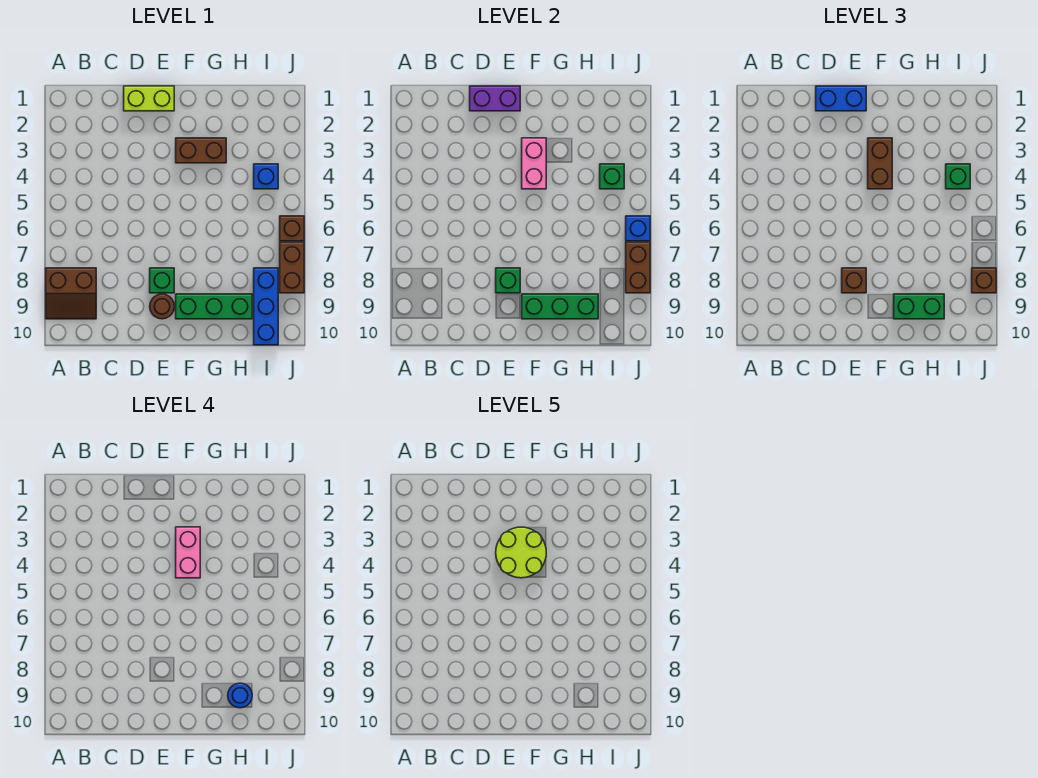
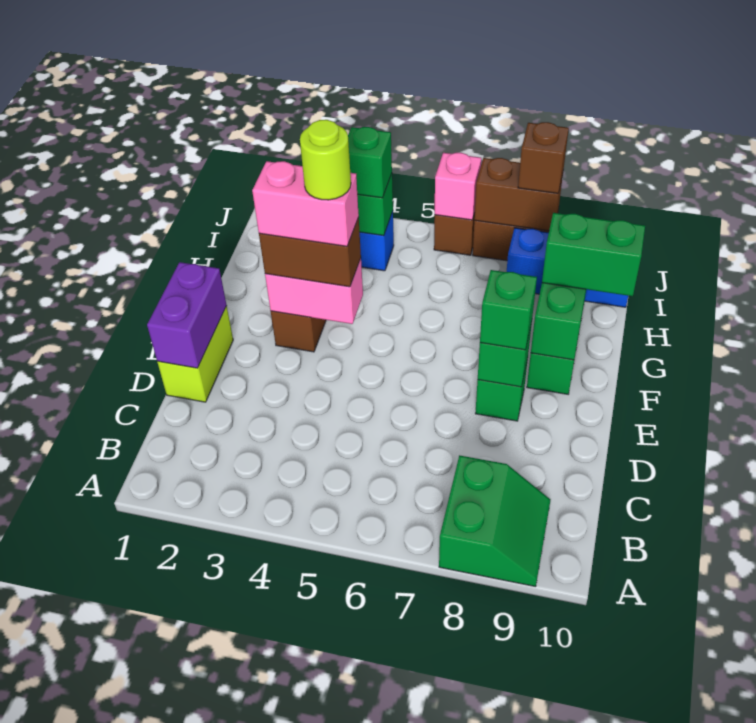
brown slope A8:B9 level 1 top 8 -> green slope A8:B9 level 1 top 8
blue brick D1:E1 level 3 -> none
lime round brick E3:F4 level 5 -> lime round brick F4 level 5
brown brick E8 level 3 -> green brick E8 level 3
brown round brick E9 level 1 -> none
green brick G9:H9 level 3 -> green brick G9:G10 level 3
blue round brick H9 level 4 -> none
blue brick J6 level 2 -> pink brick J6 level 2

